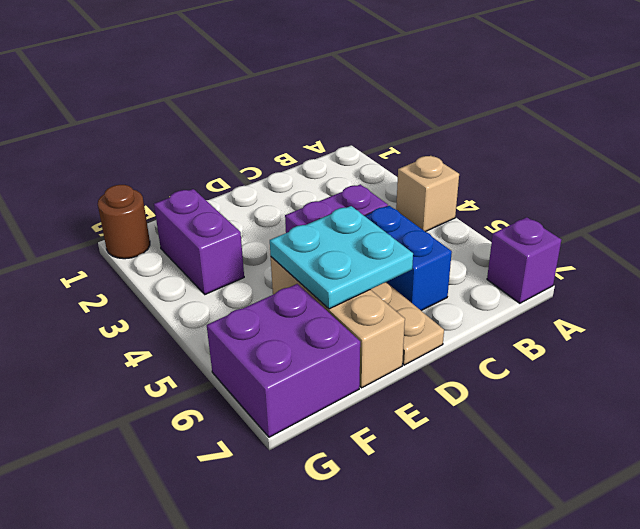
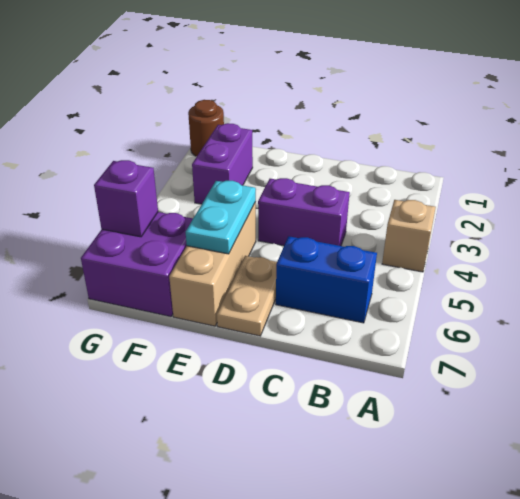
purple brick A7 level 1 -> purple brick G6 level 2
blue brick C5:C6 level 1 -> blue brick B6:C6 level 1
cyan plate D5:E6 level 2 -> cyan plate E5:E6 level 2

